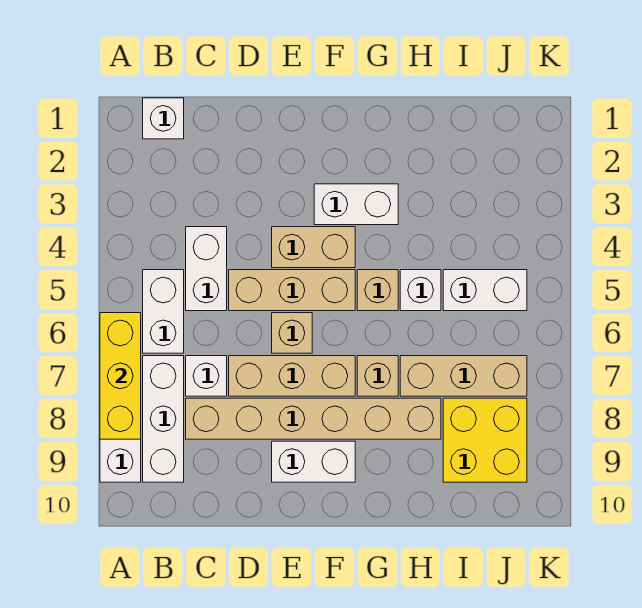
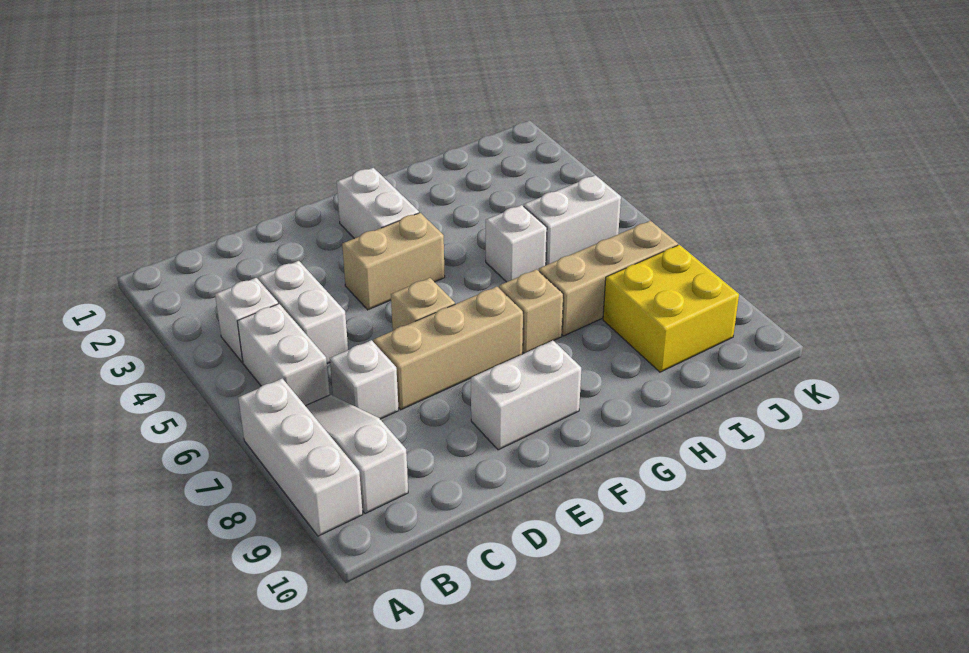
yellow brick A6:A8 level 2 -> none
white brick B1 level 1 -> white brick B4 level 1
white brick B7:B9 level 1 -> white slope B7:B9 level 1 top 9
tan brick C8:H8 level 1 -> none
tan brick D5:F5 level 1 -> none
white brick F3:G3 level 1 -> white brick F2:F3 level 1
tan brick G5 level 1 -> none

